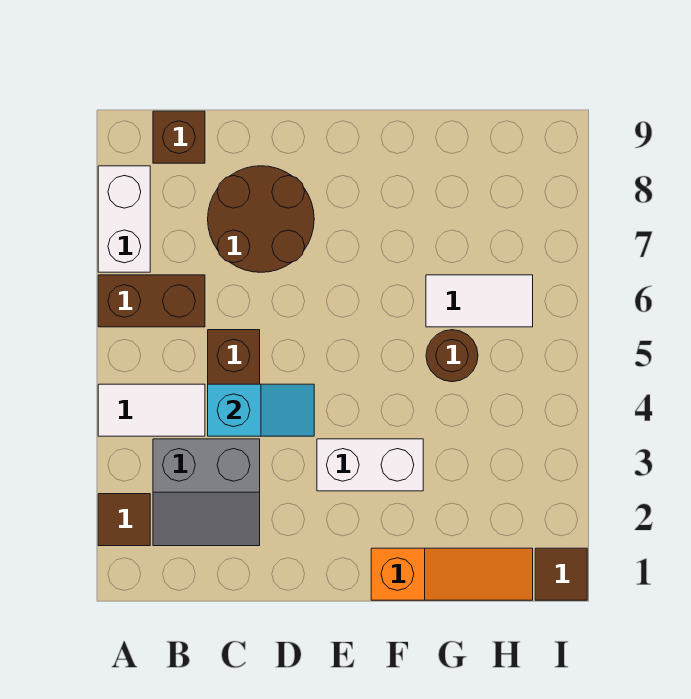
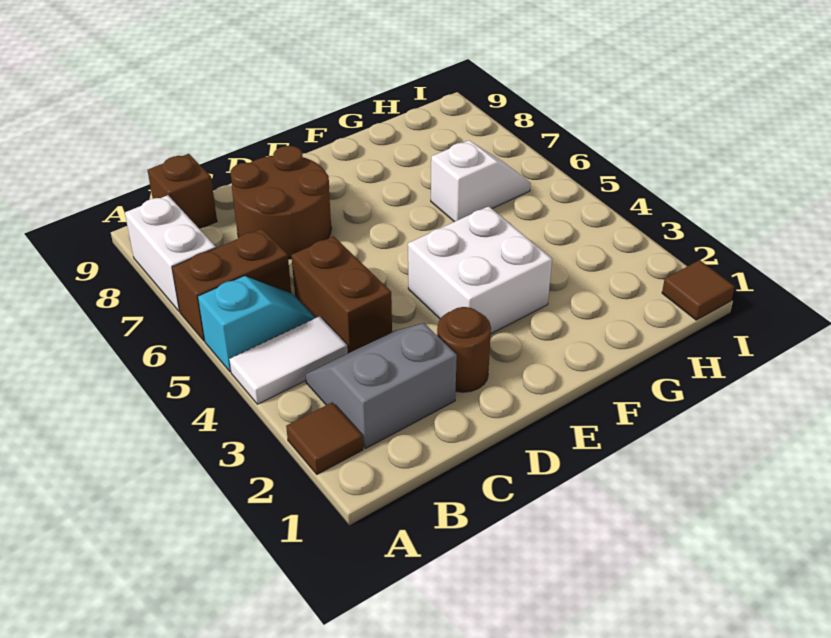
grey slope B2:C3 level 1 top 3 -> grey slope B2:C3 level 1 top 2
cyan slope C4:D4 level 2 top C -> cyan slope A5:B5 level 1 top A
white brick E3:F3 level 1 -> white brick E3:F4 level 1
orange slope F1:H1 level 1 top F -> none
brown round brick G5 level 1 -> brown round brick D2 level 1
white tile G6:H6 level 1 -> white slope G6:H6 level 1 top G

